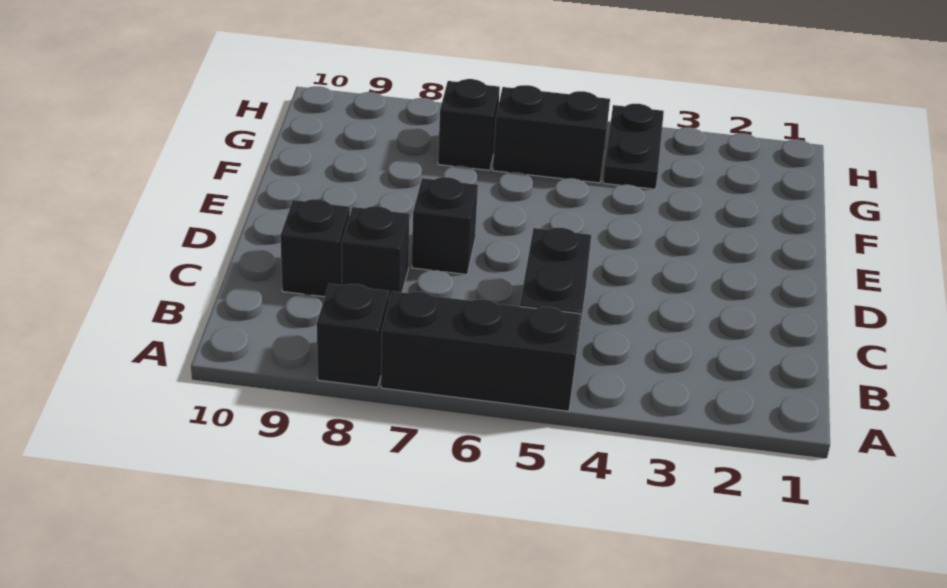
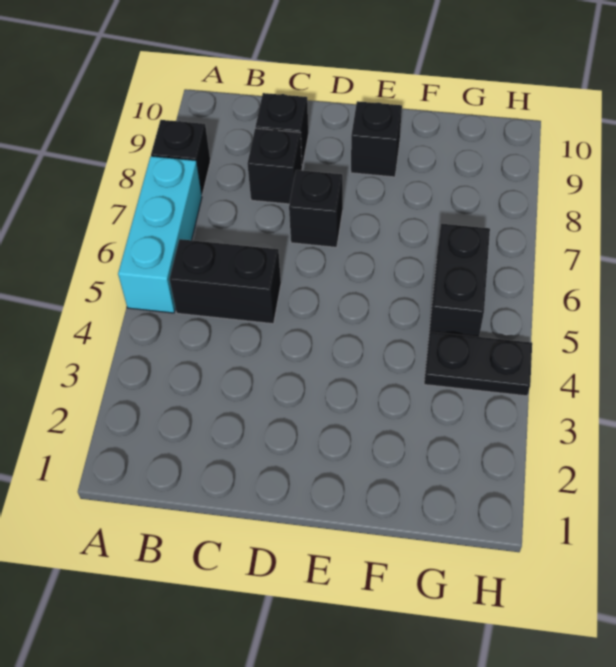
black brick A5:A7 level 1 -> cyan brick A5:A7 level 1
black brick G7 level 1 -> black brick E9 level 1

